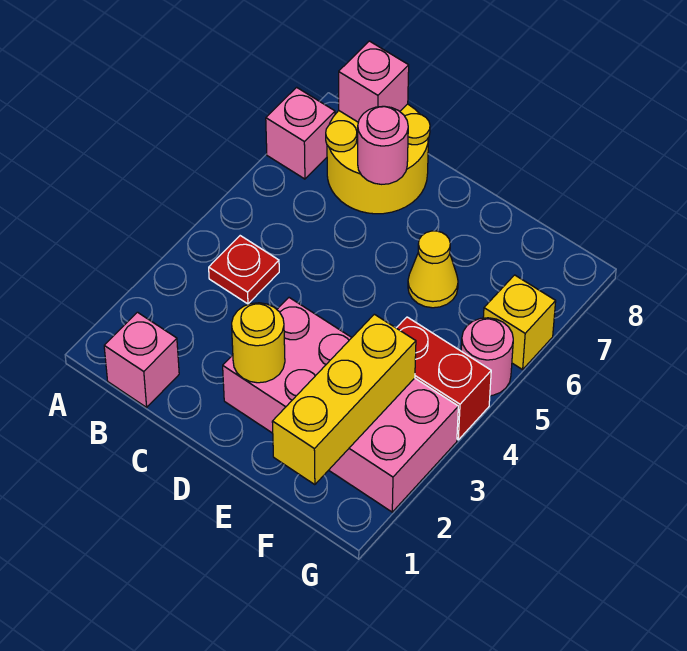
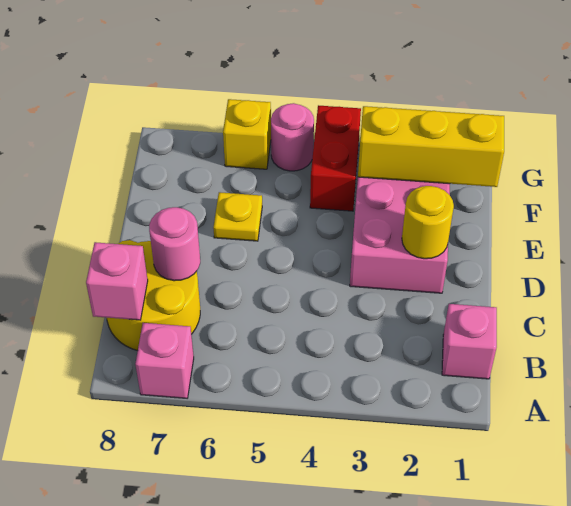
red plate B4 level 1 -> none
yellow cone E6 level 1 -> yellow plate E6 level 1

